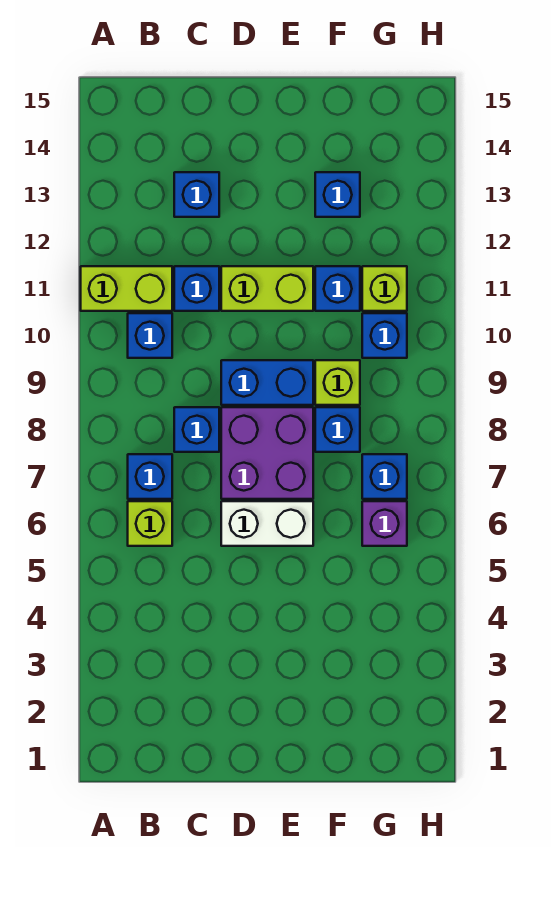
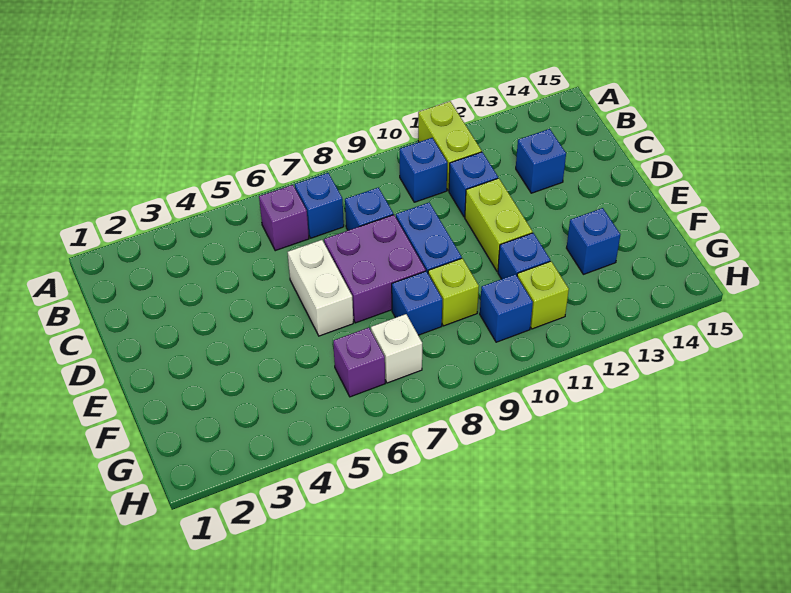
lime brick B6 level 1 -> purple brick B6 level 1
blue brick G7 level 1 -> white brick G7 level 1

